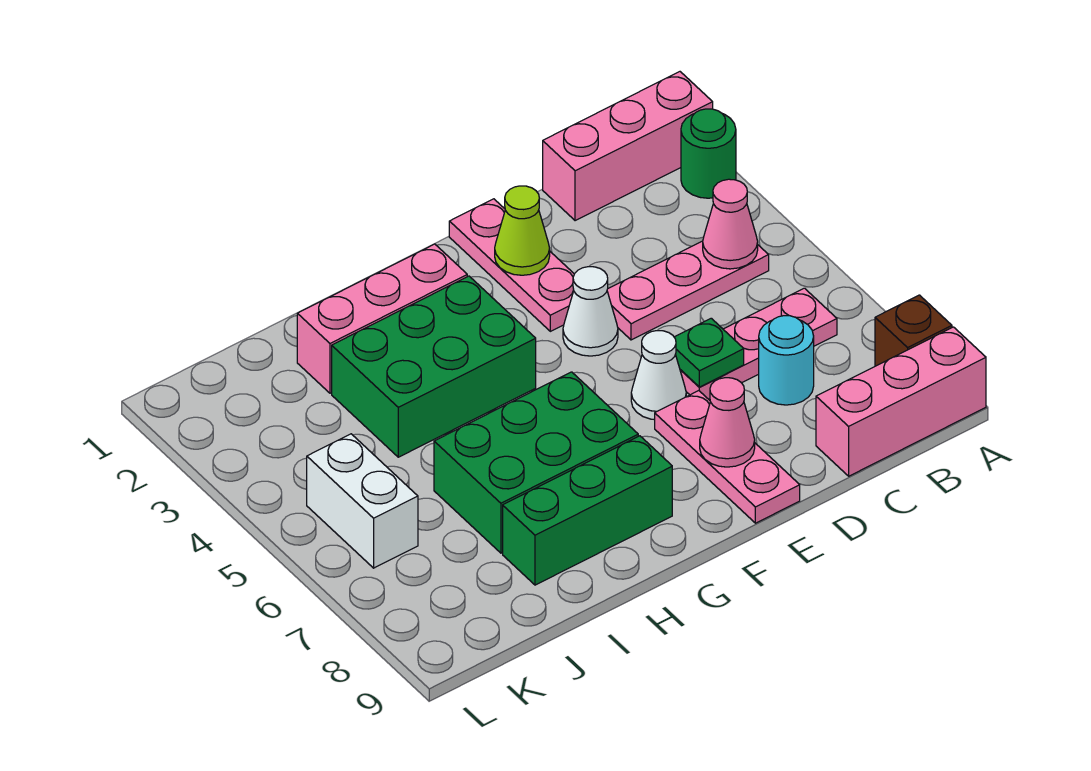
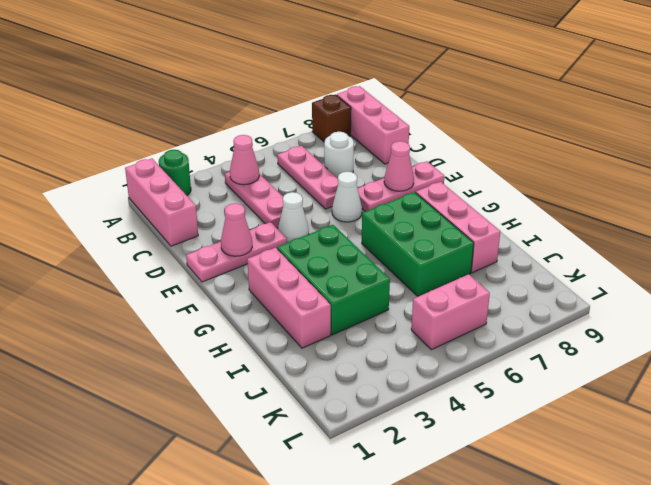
cyan round brick C7 level 1 -> white round brick C7 level 1
green plate D6 level 2 -> none
lime cone E2 level 2 -> pink cone E2 level 2
green brick G8:I8 level 1 -> pink brick G8:I8 level 1
white brick K5:K6 level 1 -> pink brick K5:K6 level 1

